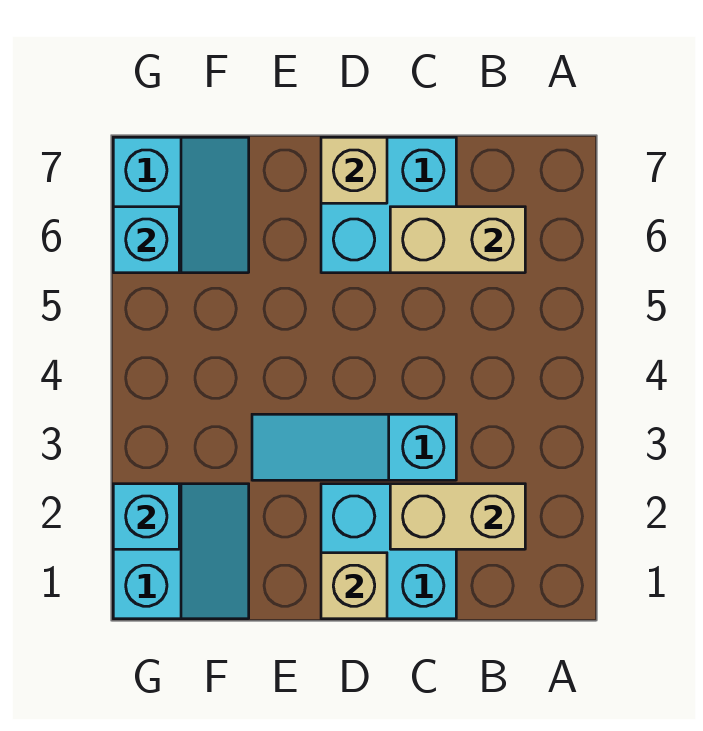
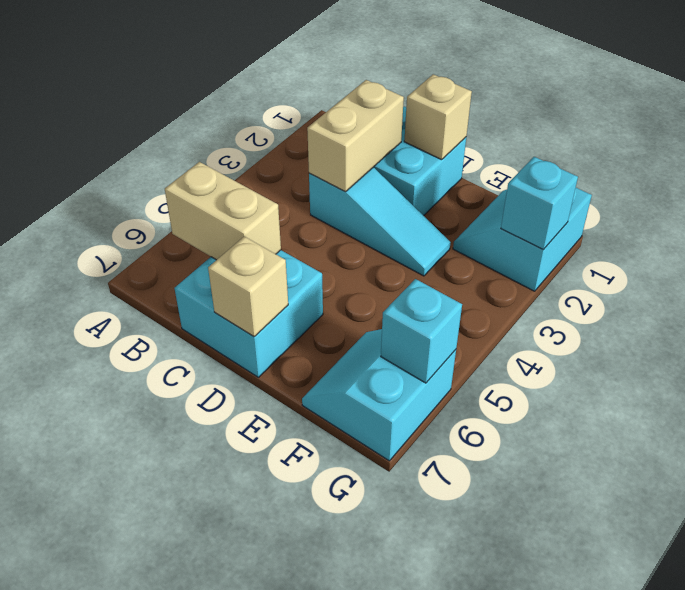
tan brick B2:C2 level 2 -> tan brick C2:C3 level 2

